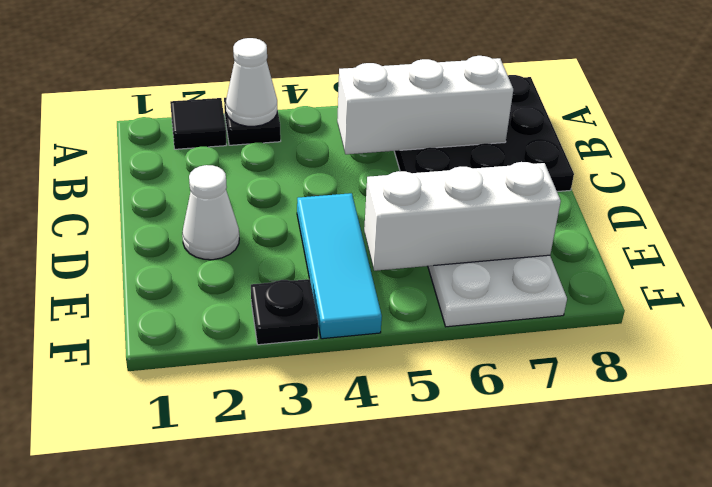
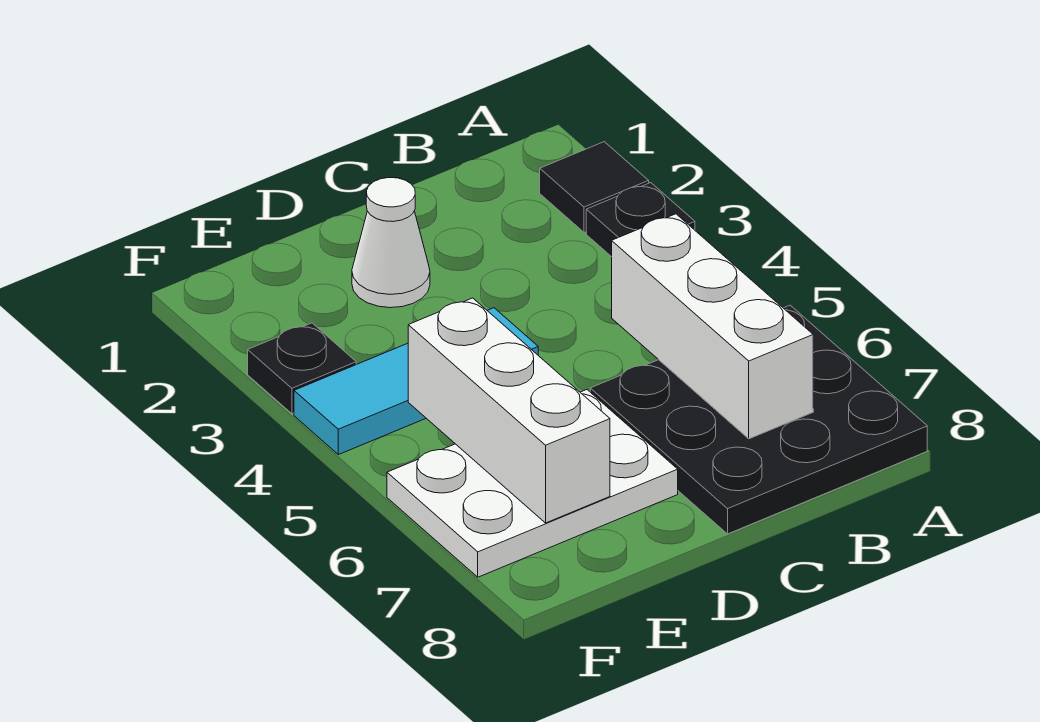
white cone A3 level 2 -> none

